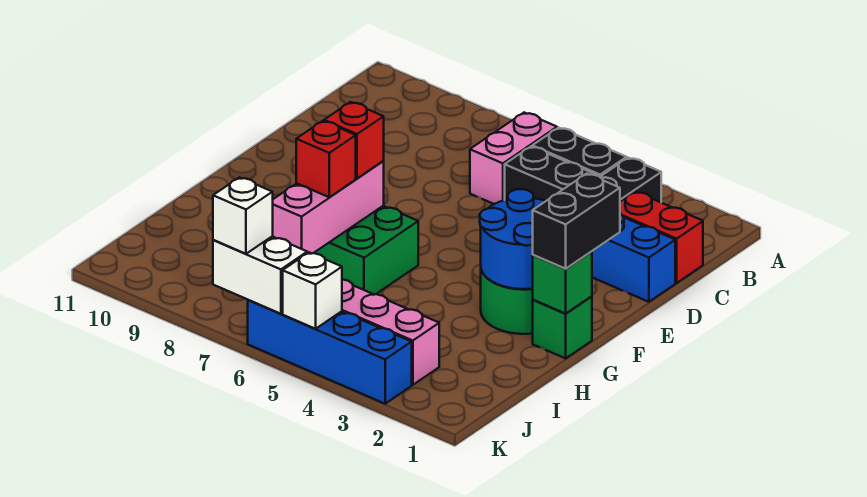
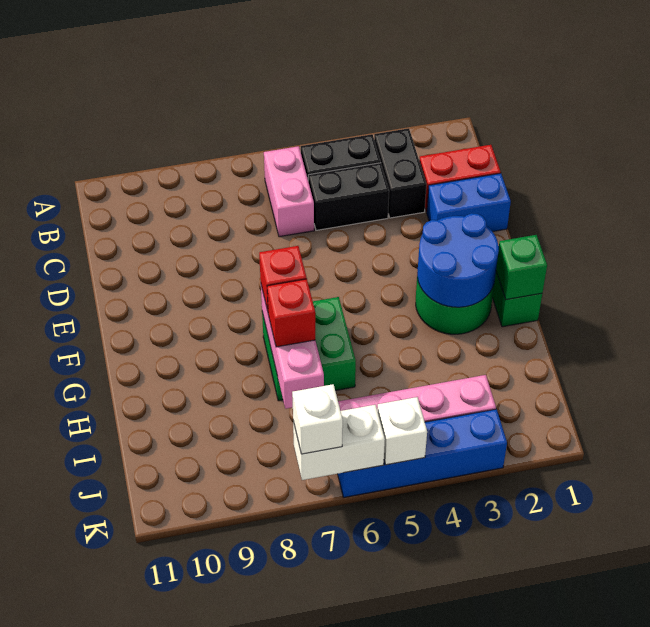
black brick F1:G1 level 3 -> none

